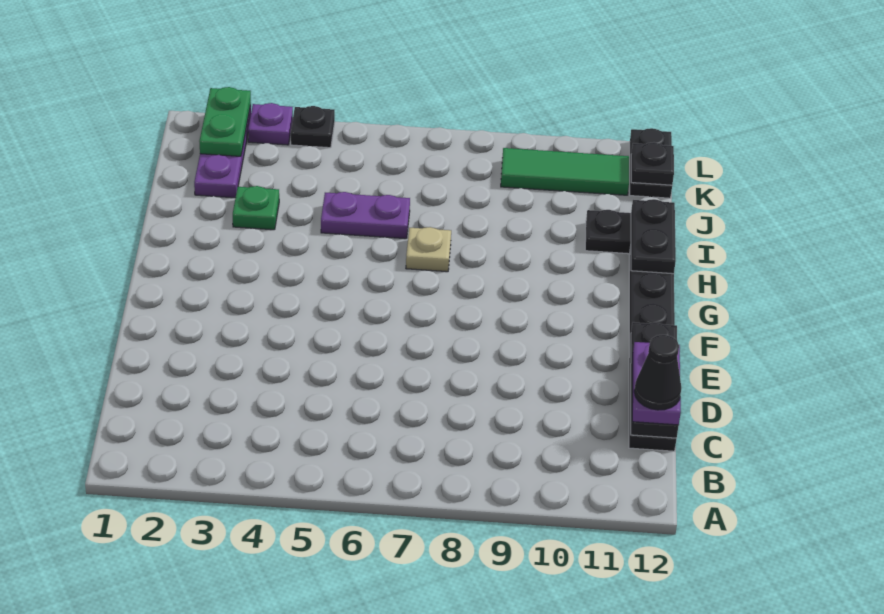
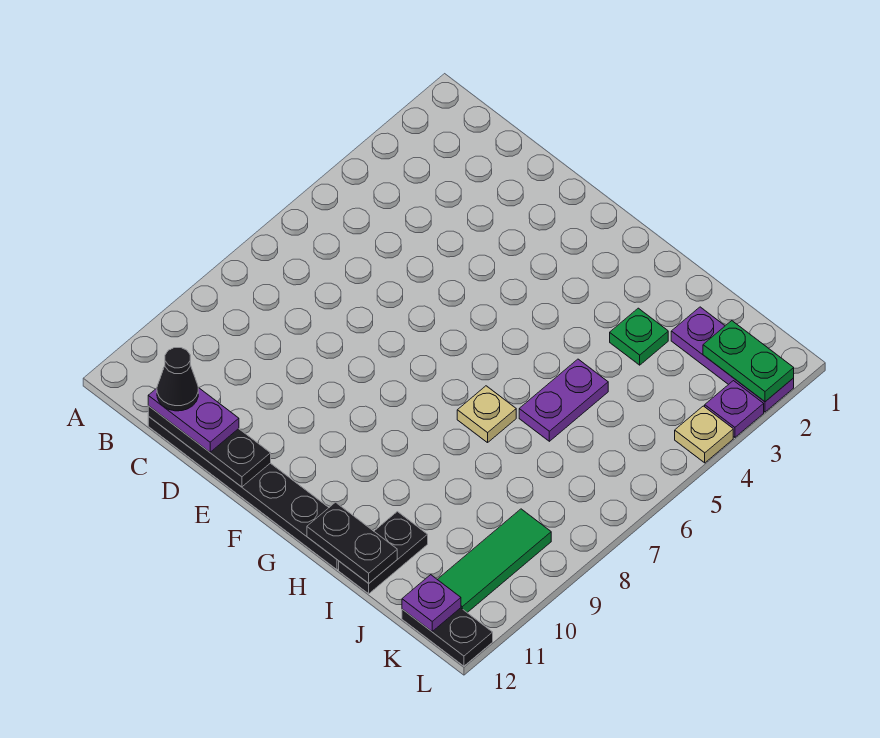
black plate K12 level 2 -> purple plate K12 level 2
black plate L4 level 1 -> tan plate L4 level 1

